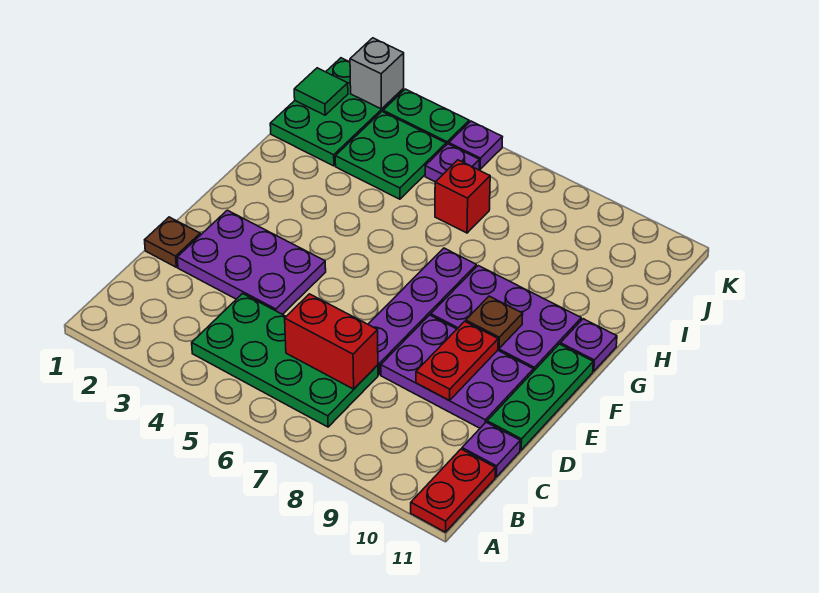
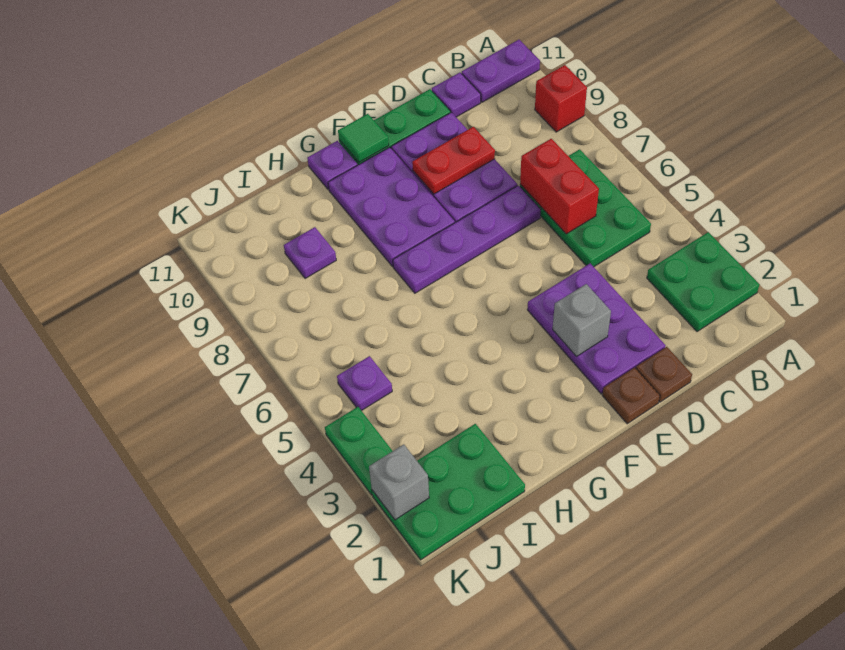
red plate A11:B11 level 1 -> purple plate A11:B11 level 1
green plate B4:C7 level 1 -> green plate B5:C7 level 1
none -> grey brick E3 level 2
brown plate F9 level 2 -> brown plate E1 level 1
green plate I3:J4 level 1 -> green plate A2:B3 level 1
red brick I6 level 1 -> red brick A9 level 1
green tile J1 level 2 -> green tile F11 level 2
purple plate K5 level 1 -> purple plate I9 level 1

